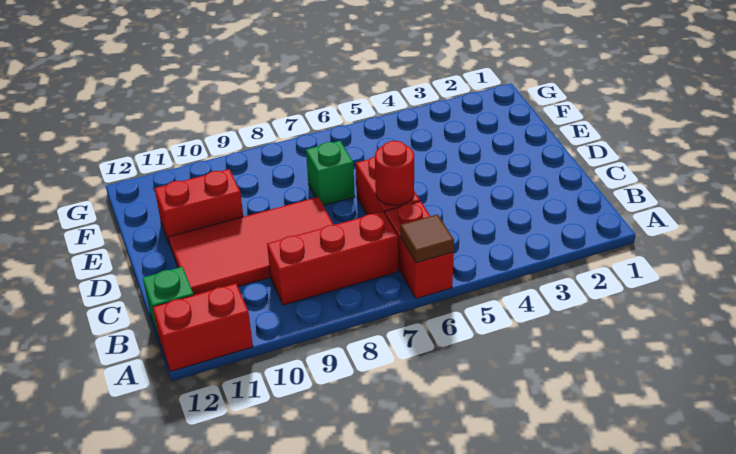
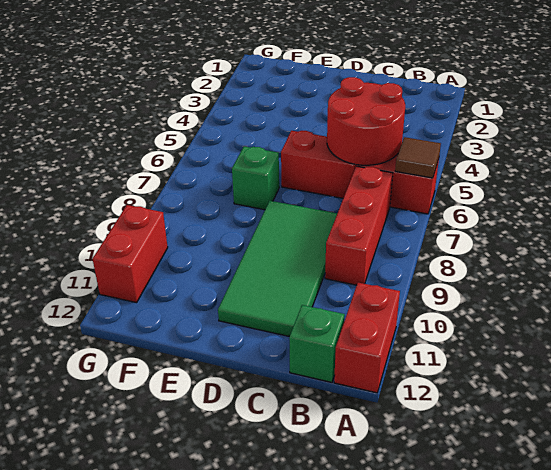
red round brick C6 level 2 -> red round brick B5:C6 level 2
red tile C8:D11 level 1 -> green tile C8:D11 level 1
red brick E10:E11 level 1 -> red brick G10:G11 level 1

